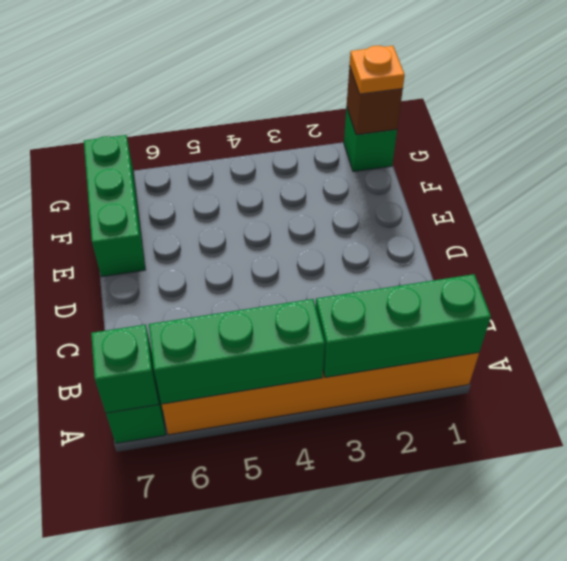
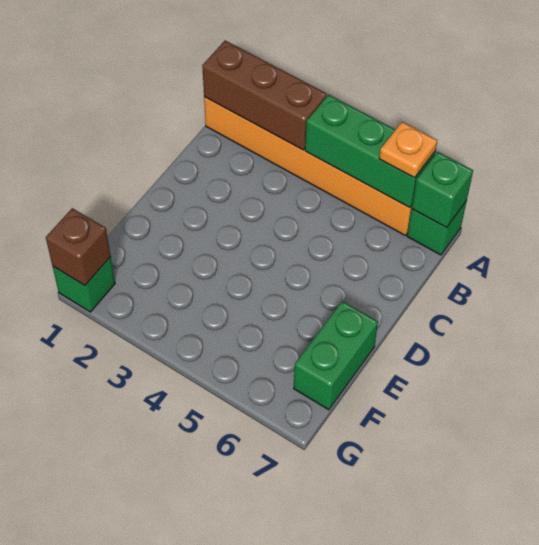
green brick A1:A3 level 2 -> brown brick A1:A3 level 2
green brick E7:G7 level 1 -> green brick E7:F7 level 1
orange plate G1 level 3 -> orange plate A6 level 3

